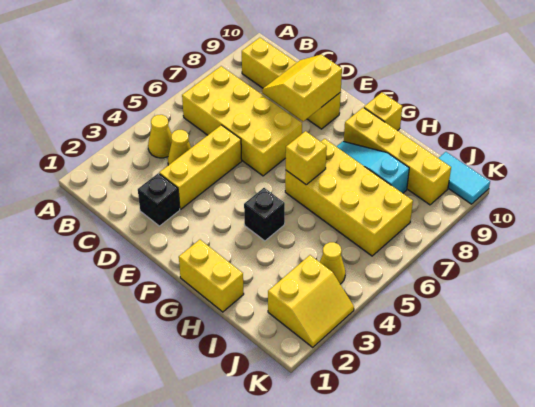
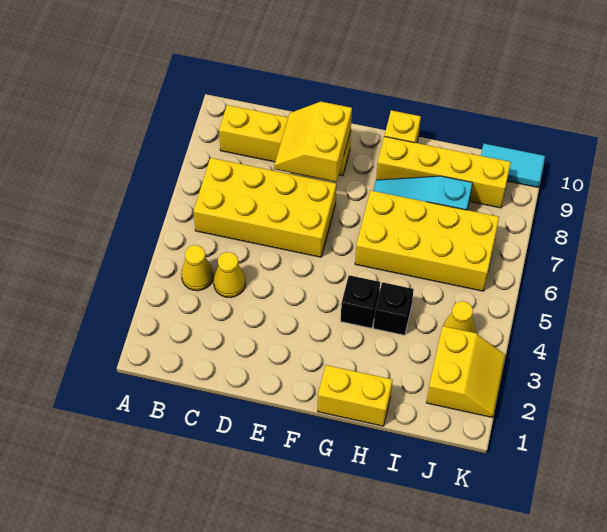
black brick D2 level 1 -> black brick H4 level 1
yellow brick D3:D5 level 1 -> none
yellow brick G6 level 2 -> none

